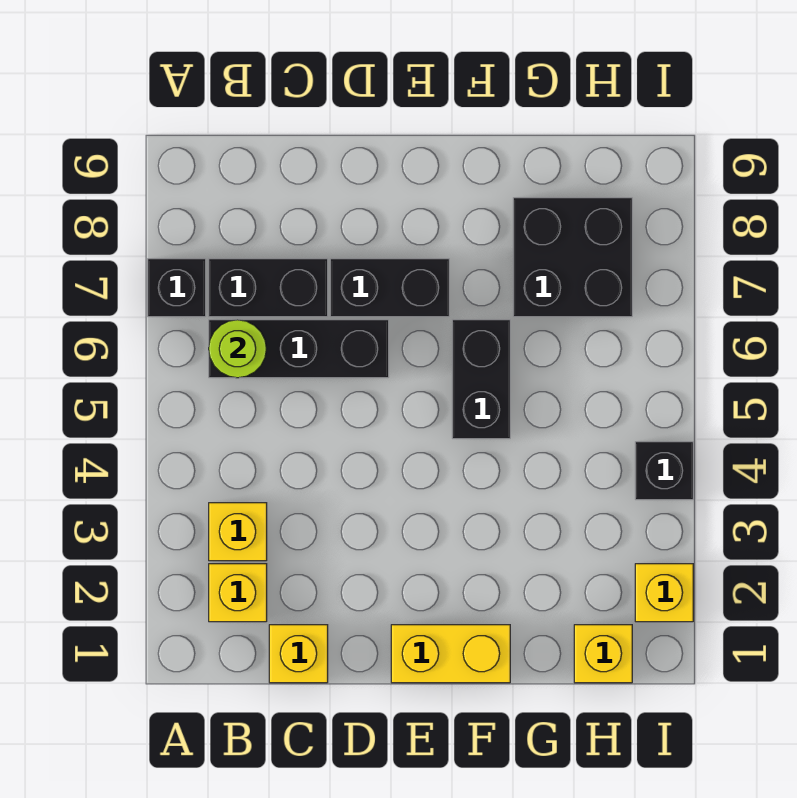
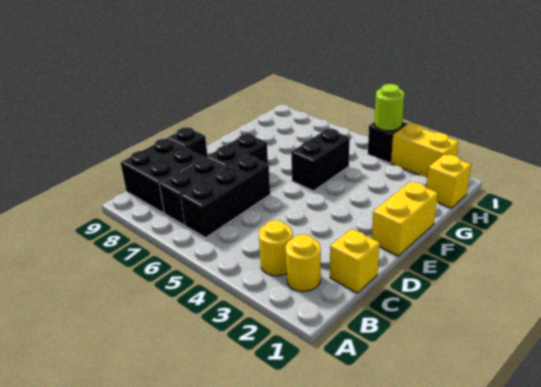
black brick A7 level 1 -> black brick D9 level 1
yellow brick B2 level 1 -> yellow round brick B2 level 1
yellow brick B3 level 1 -> yellow round brick B3 level 1
lime round brick B6 level 2 -> lime round brick I4 level 2
black brick F5:F6 level 1 -> black brick F5:G5 level 1
black brick G7:H8 level 1 -> black brick B8:C9 level 1
yellow brick I2 level 1 -> yellow brick I2:I3 level 1

